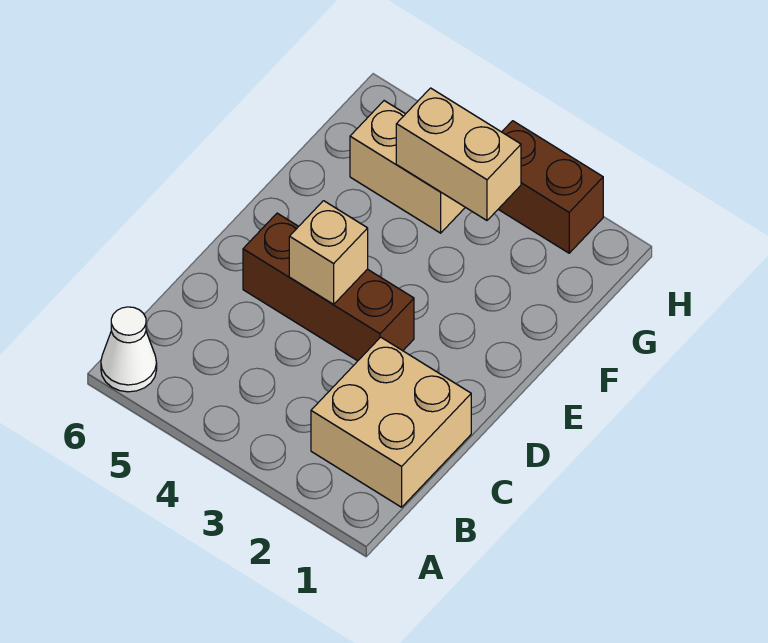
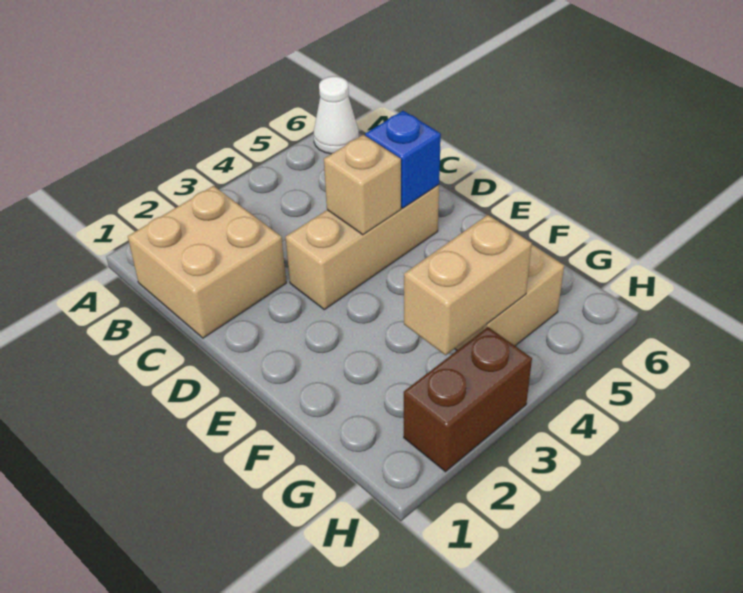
brown brick D3:D5 level 1 -> tan brick D3:D5 level 1
none -> blue brick D5 level 2

